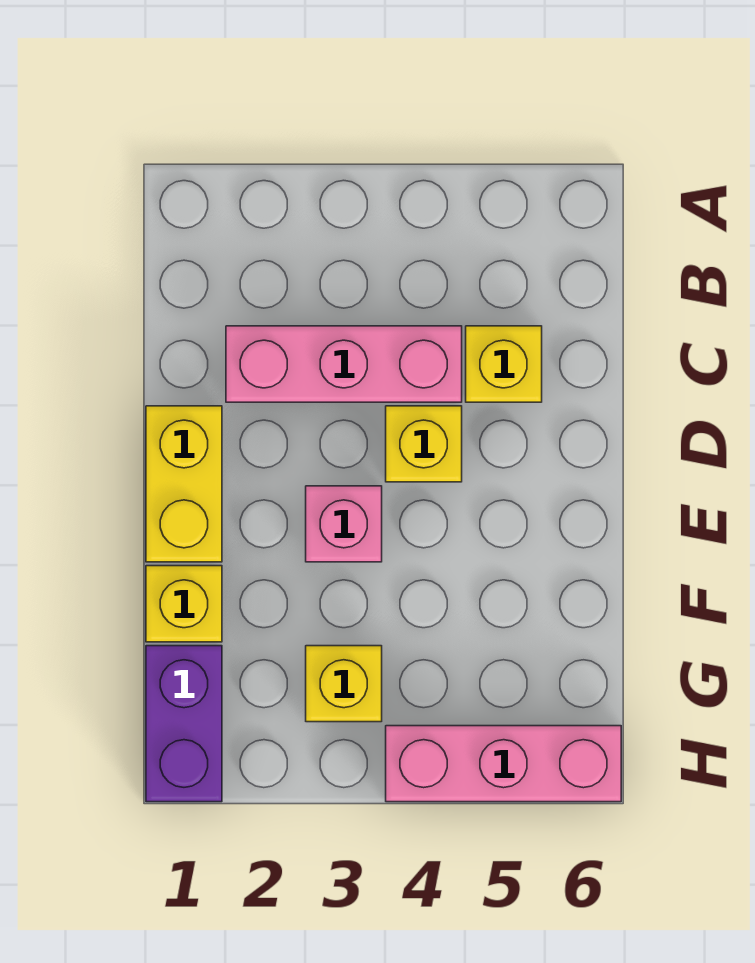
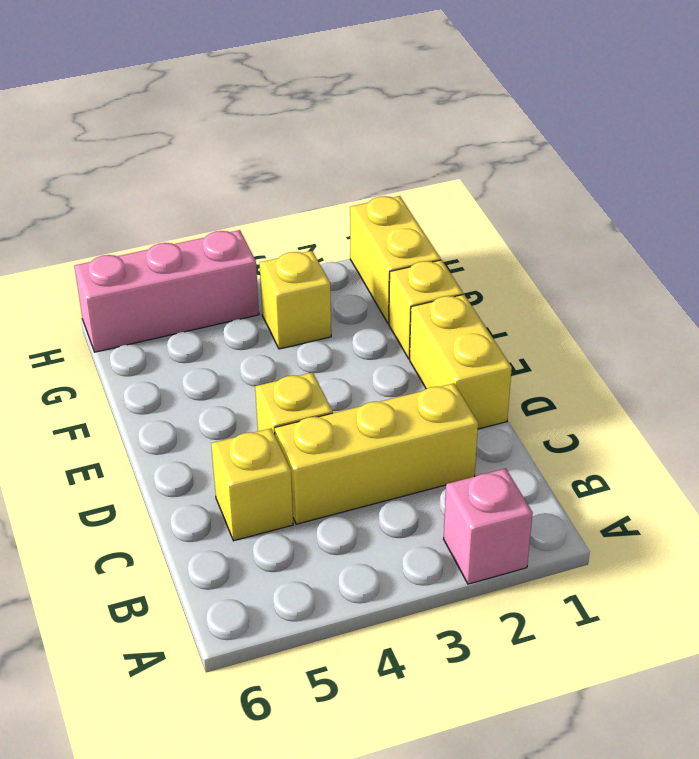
pink brick C2:C4 level 1 -> yellow brick C2:C4 level 1
pink brick E3 level 1 -> pink brick A2 level 1
purple brick G1:H1 level 1 -> yellow brick G1:H1 level 1

